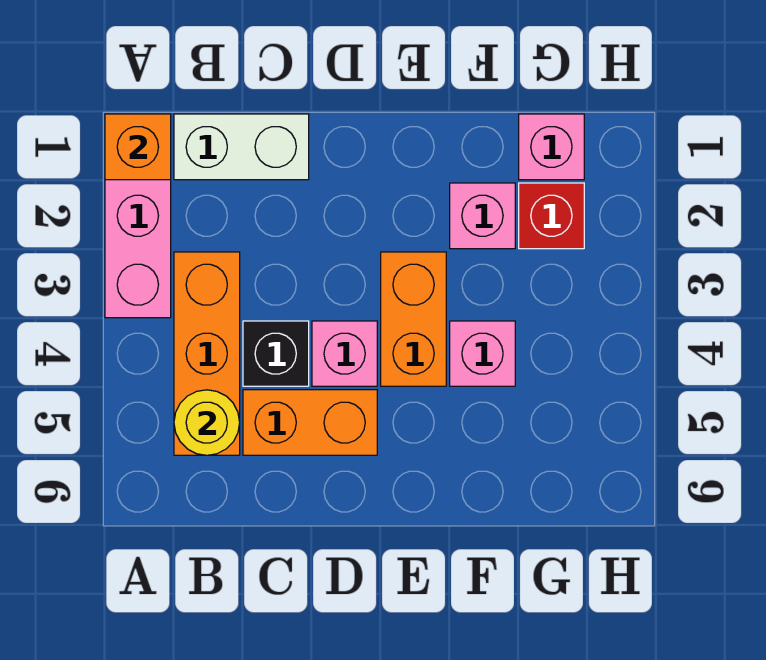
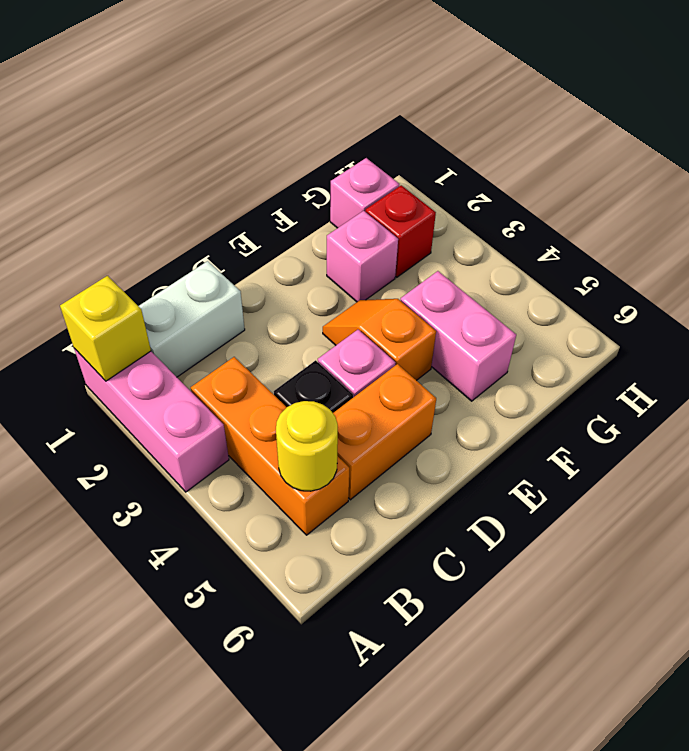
orange brick A1 level 2 -> yellow brick A1 level 2
orange brick E3:E4 level 1 -> orange slope E3:E4 level 1 top 4
pink brick F4 level 1 -> pink brick F4:F5 level 1

